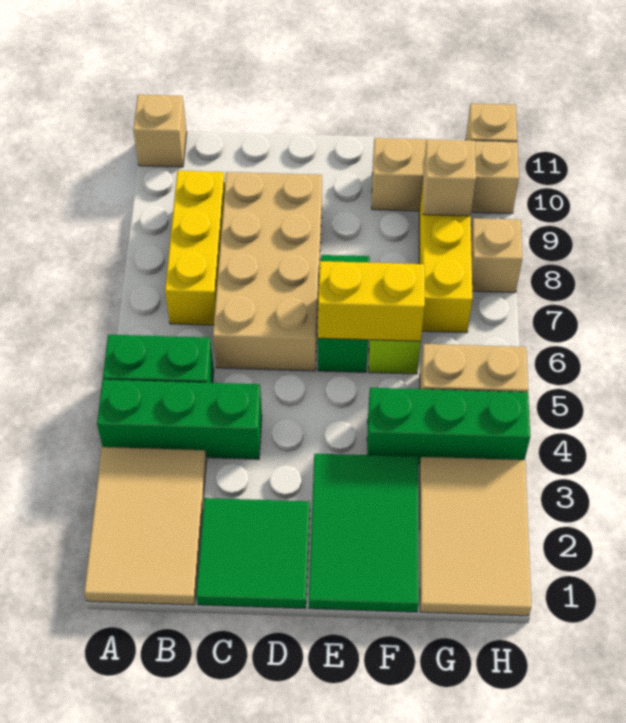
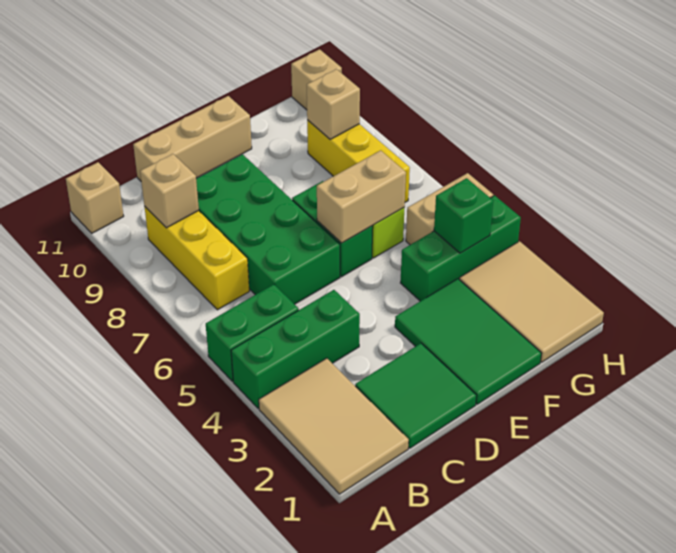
tan brick C6:D9 level 1 -> green brick C6:D9 level 1
yellow brick E6:F6 level 2 -> tan brick E6:F6 level 2
tan brick F10:H10 level 1 -> tan brick C11:E11 level 1
none -> green brick G4 level 2
tan brick H8 level 1 -> tan brick B9 level 2

